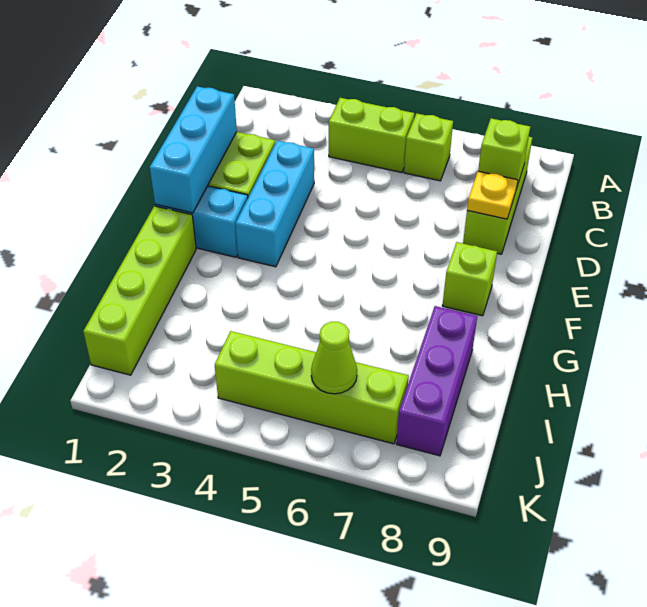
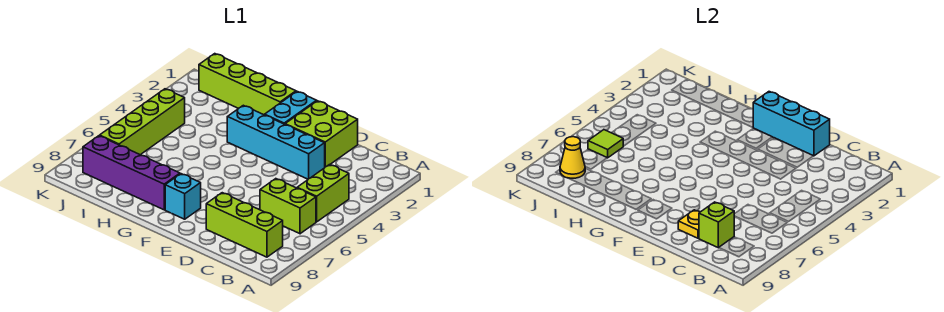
lime brick B6 level 1 -> lime brick B6:C6 level 1
cyan brick D3:F3 level 1 -> cyan brick D3:G3 level 1
lime brick F8 level 1 -> cyan brick F8 level 1
purple brick H8:J8 level 1 -> purple brick G8:J8 level 1
lime cone J6 level 2 -> lime tile J6 level 2
none -> yellow cone J8 level 2

